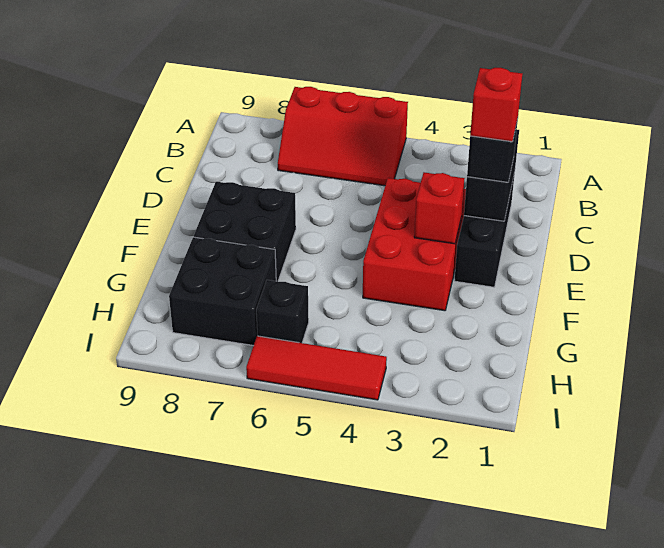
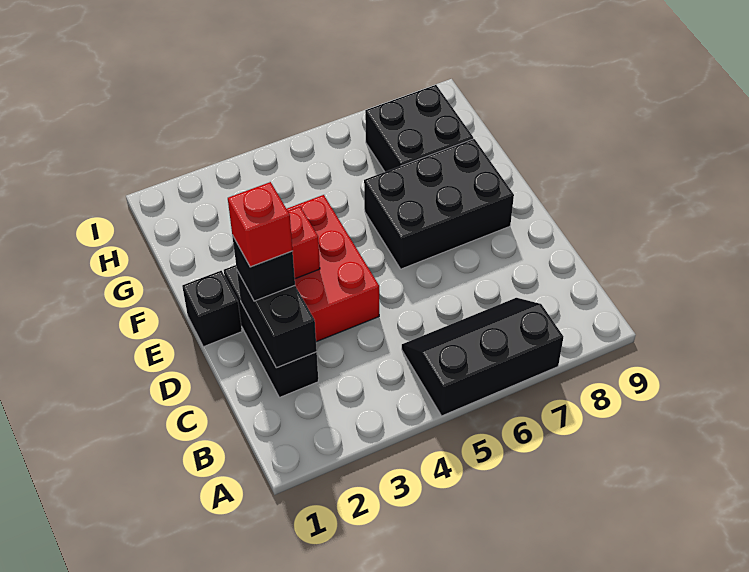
red slope A5:B7 level 1 top A -> black slope A5:B7 level 1 top A
black brick E7:F8 level 1 -> black brick E6:F8 level 1
black brick H6 level 1 -> black brick E1 level 1
red tile I4:I6 level 1 -> none

